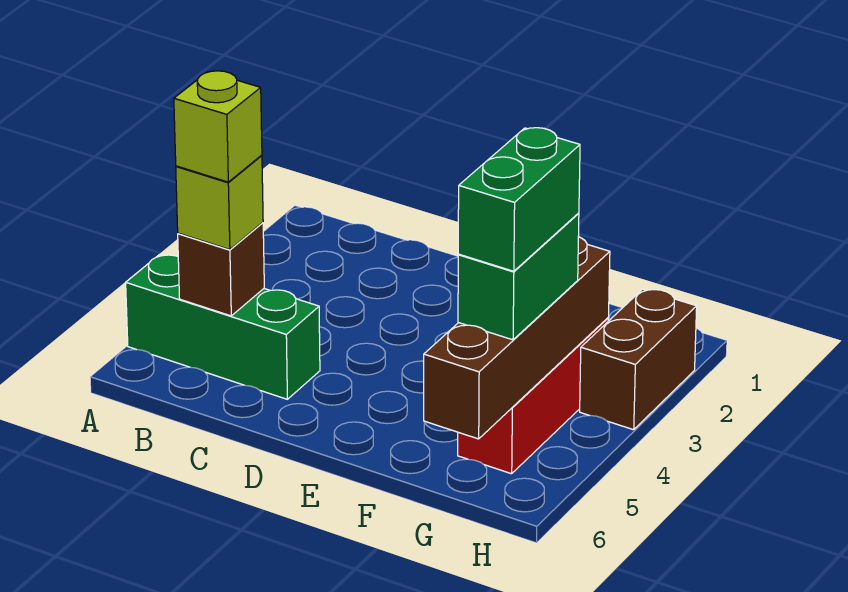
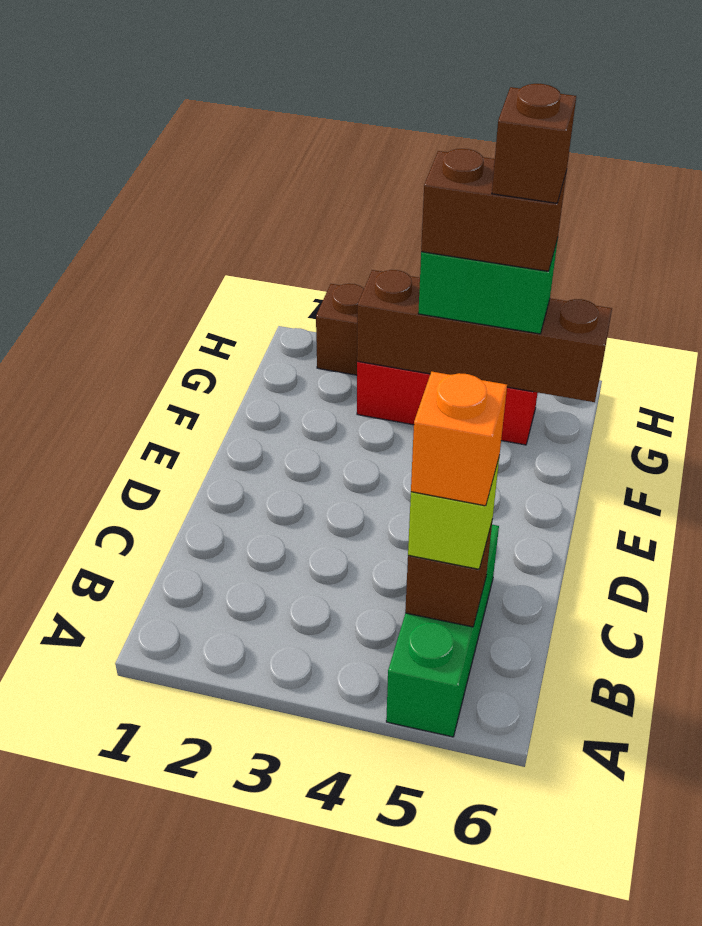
lime brick B5 level 4 -> orange brick B5 level 4
green brick G4:G5 level 4 -> brown brick G4:G5 level 4
none -> brown brick G5 level 5

